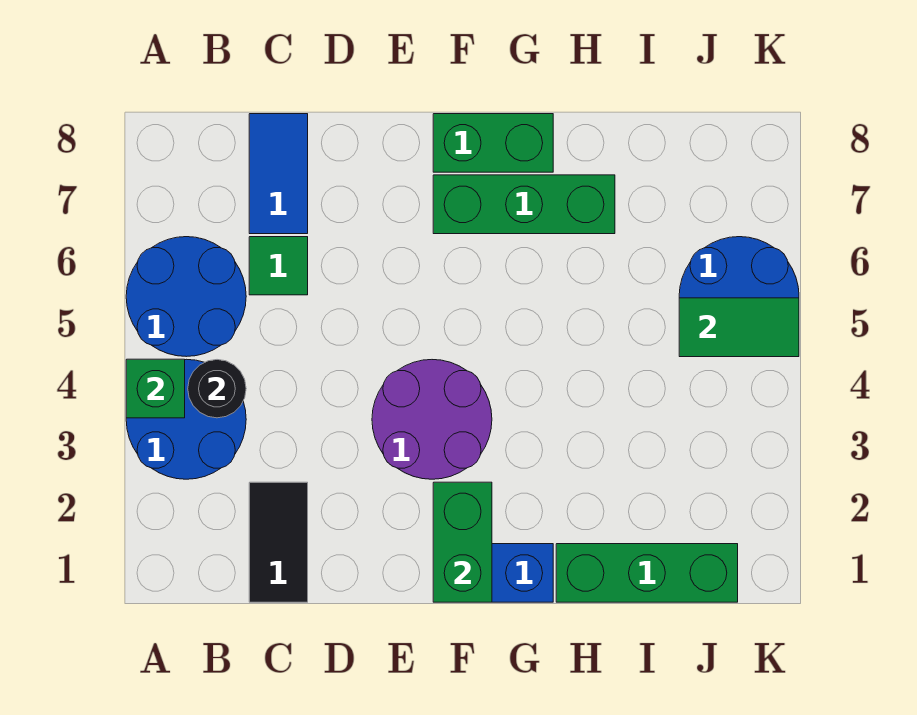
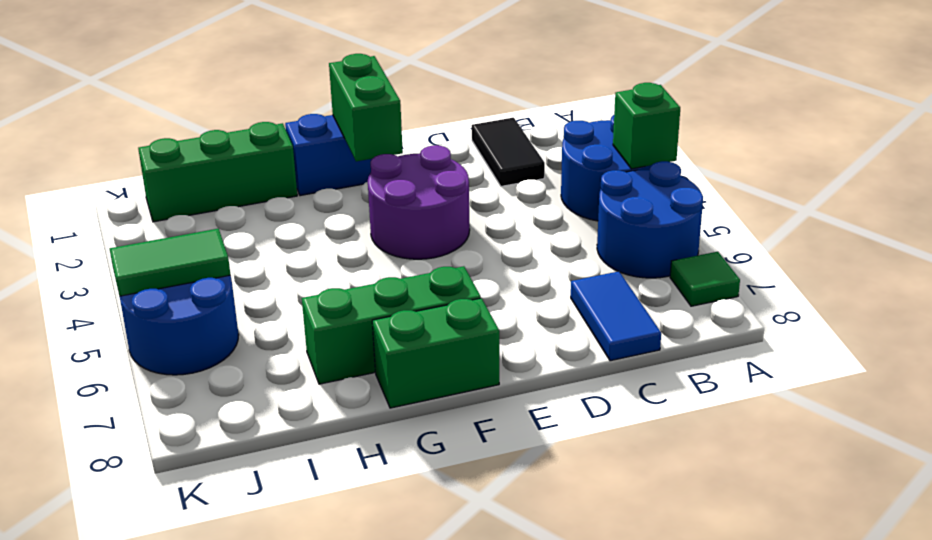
black round brick B4 level 2 -> none
green tile C6 level 1 -> green tile A7 level 1

